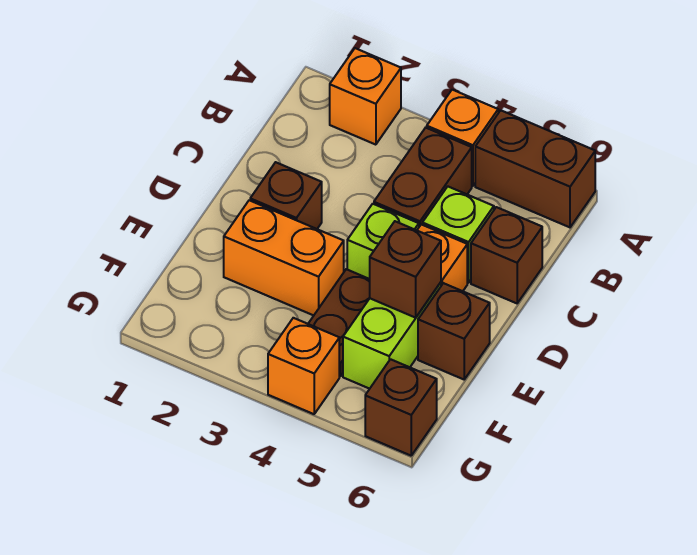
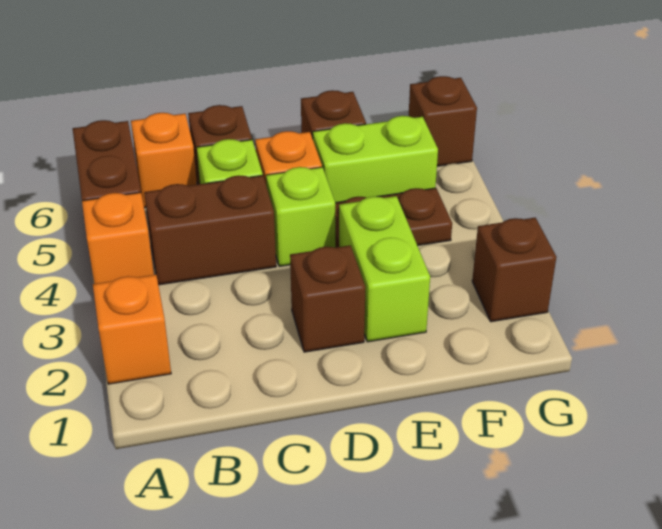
orange brick E2:E3 level 1 -> lime brick E2:E3 level 1
brown brick E5 level 2 -> brown brick G2 level 1
orange brick G4 level 1 -> orange brick B6 level 1

